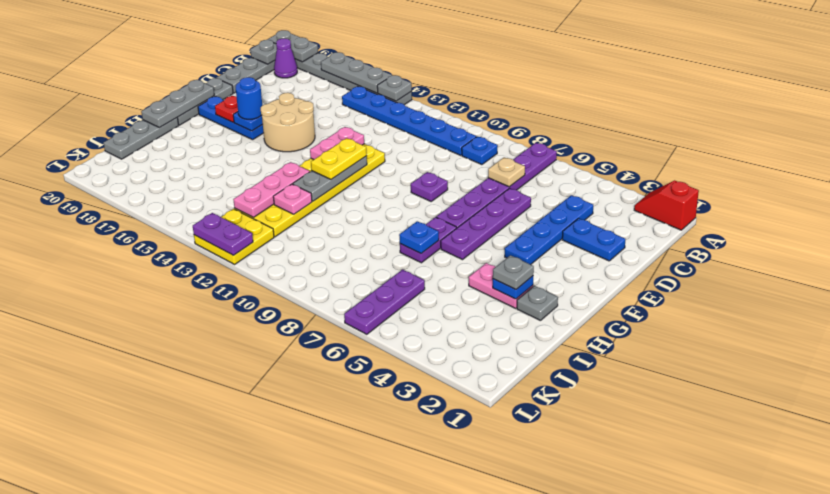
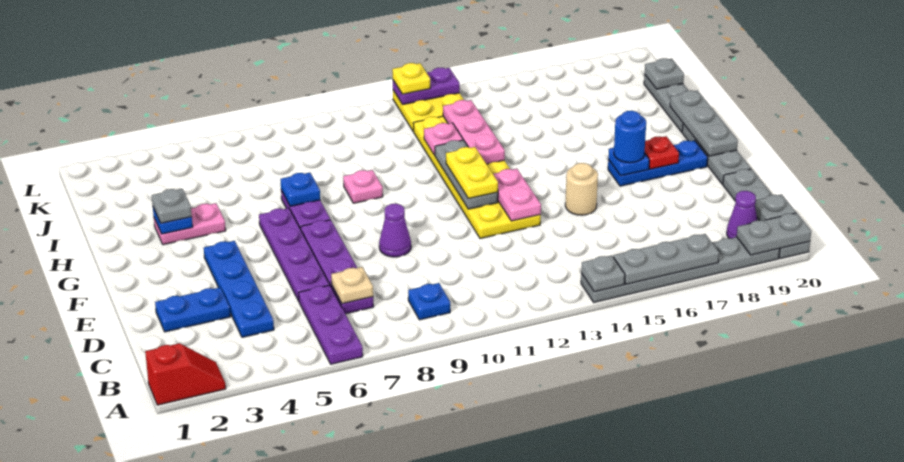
purple plate A7:F7 level 1 -> purple plate C7:F7 level 1
blue plate B10:B15 level 1 -> none
purple plate E9 level 1 -> purple cone E9 level 1
tan round brick E15:F16 level 1 -> tan round brick E15 level 1
grey plate H2 level 1 -> grey plate J20 level 2
none -> pink plate H9 level 1
purple plate J6:L6 level 1 -> purple plate A6:C6 level 1
none -> yellow plate L12 level 3

